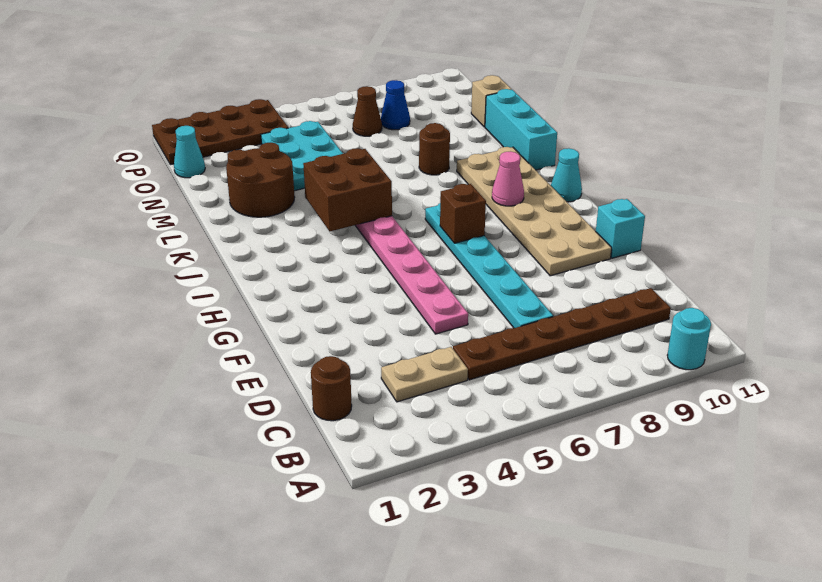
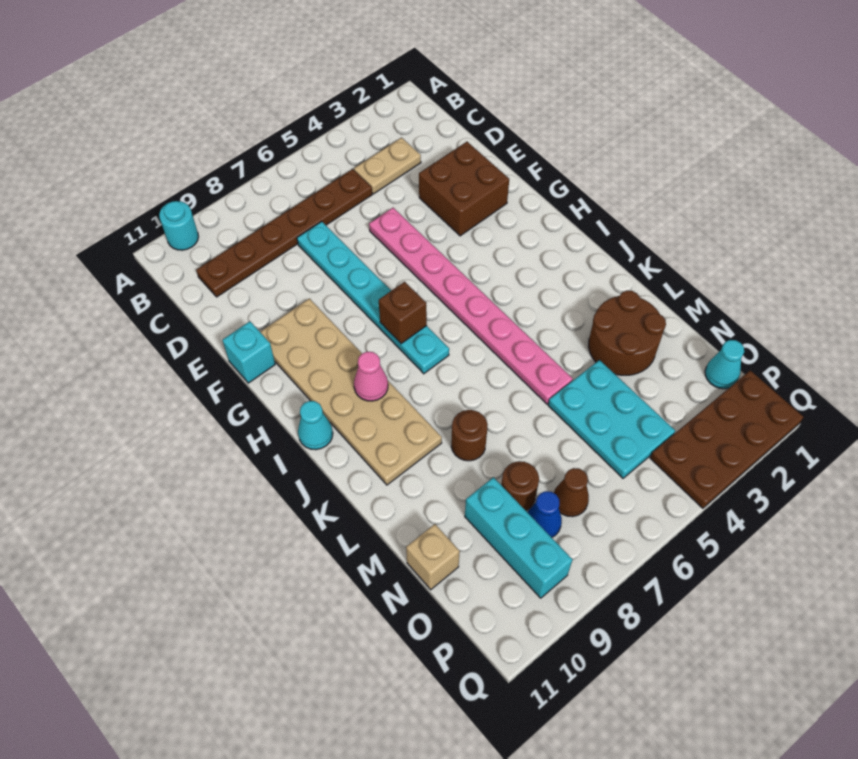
brown round brick C1 level 1 -> brown round brick N8 level 1
brown brick J4:K5 level 2 -> brown brick E2:F3 level 1
cyan brick K11:M11 level 1 -> cyan brick N9:P9 level 1

